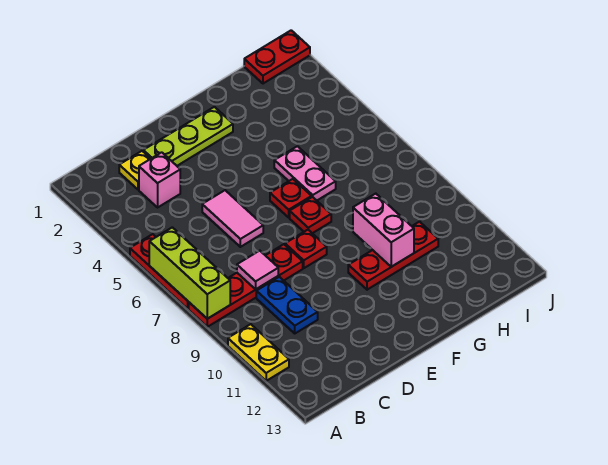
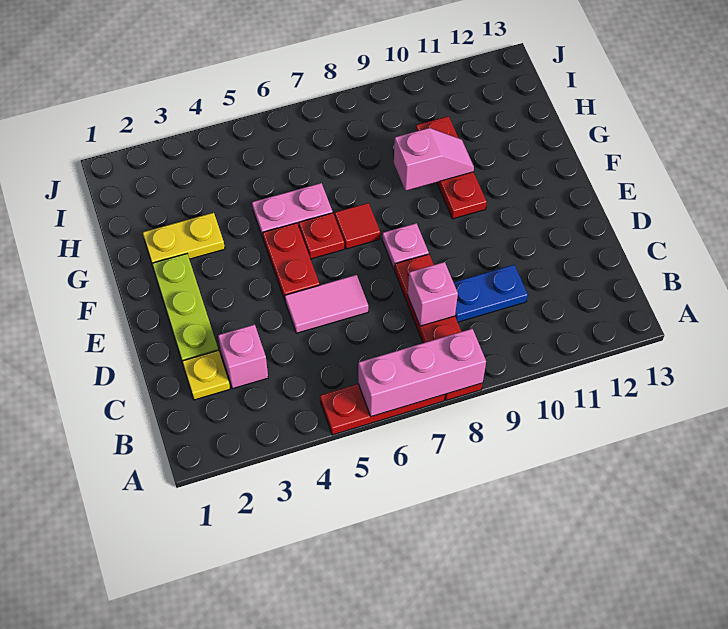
lime brick A6:A8 level 2 -> pink brick A6:A8 level 2
yellow plate A10:A11 level 1 -> yellow plate G2:G3 level 1
pink tile C8 level 2 -> pink brick C8 level 2
red plate E8 level 1 -> pink plate E8 level 1
red plate F7 level 1 -> red tile F7 level 1
pink brick G9:G10 level 2 -> pink slope G9:G10 level 2 top 9
red plate I1:J1 level 1 -> red plate E5:F5 level 1

